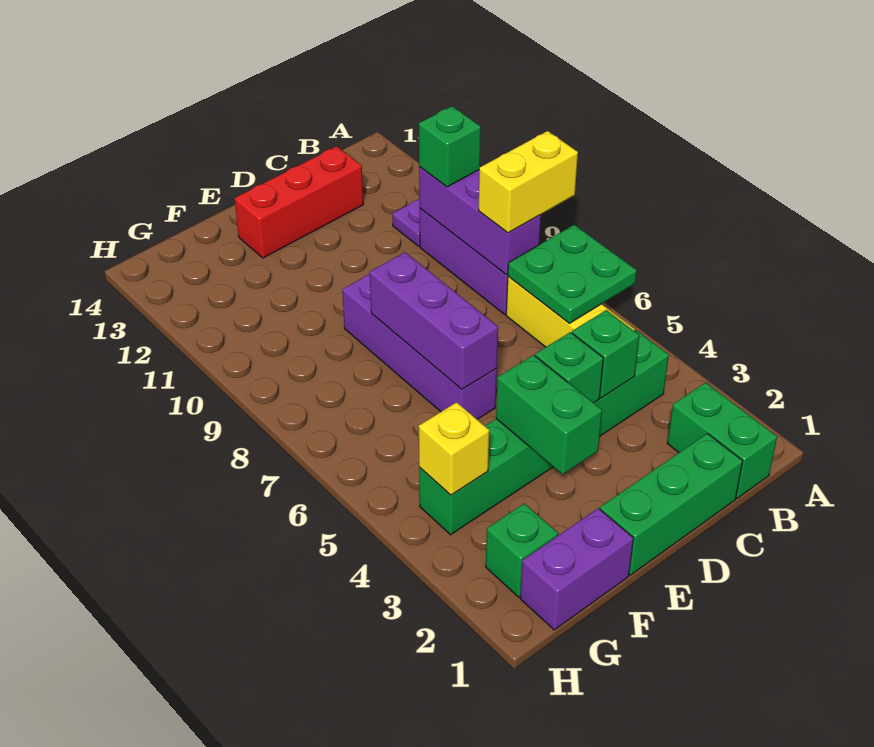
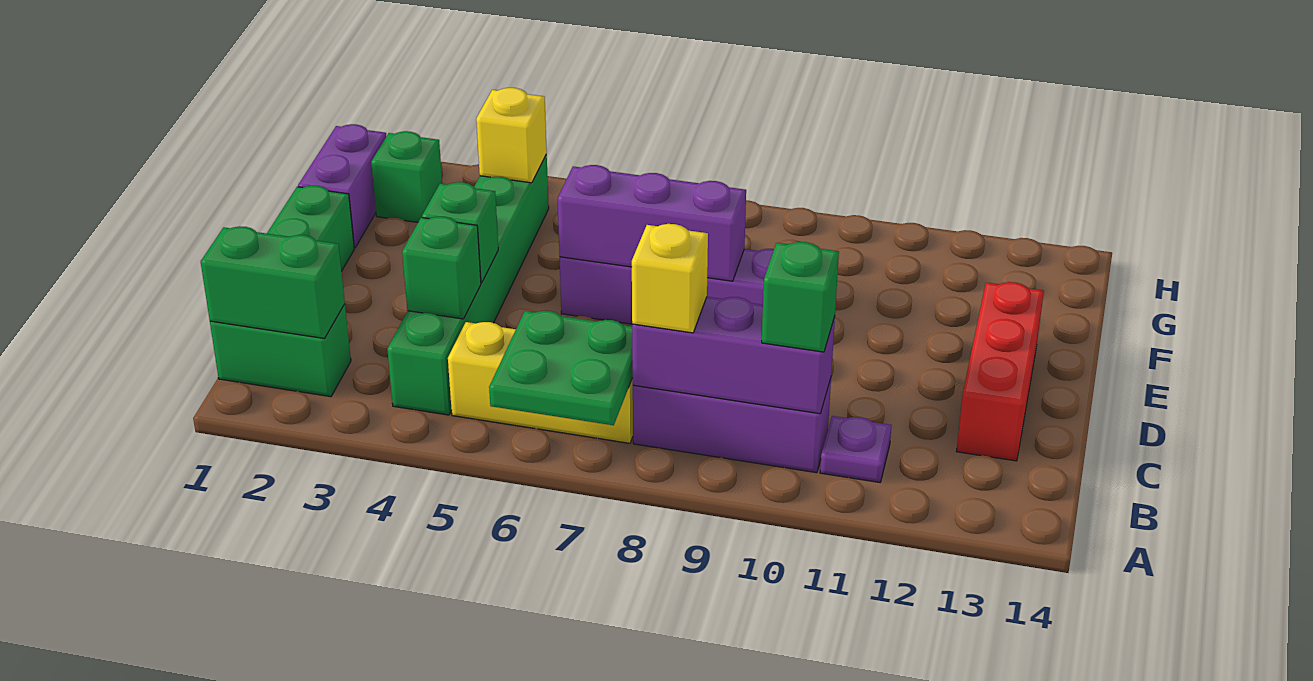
yellow brick A8:B8 level 3 -> yellow brick B8 level 3
green brick E3:E4 level 2 -> green brick B1:B2 level 2

